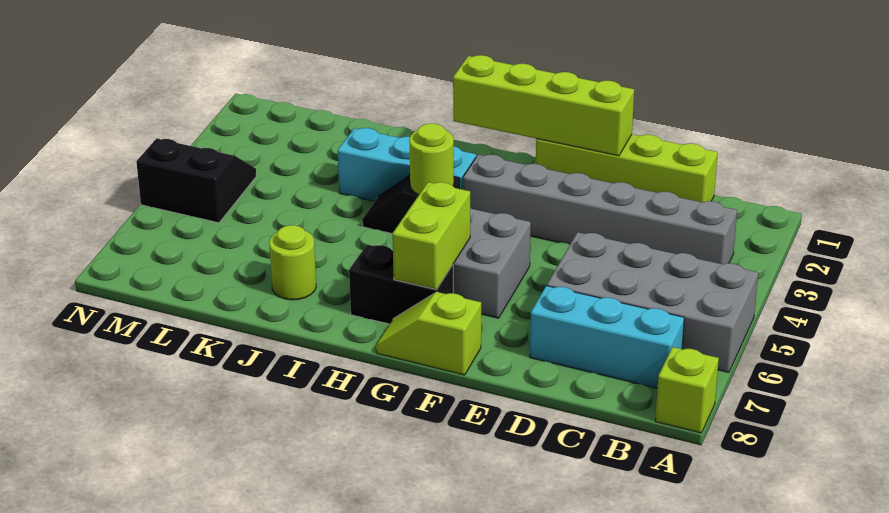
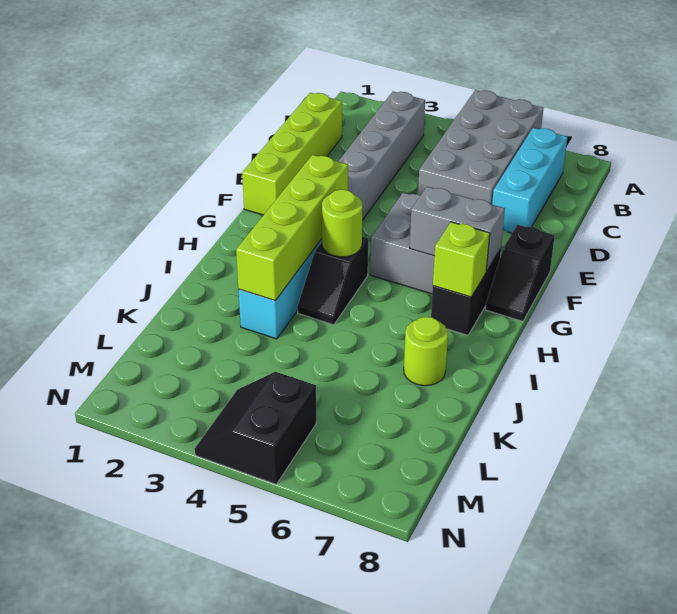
lime brick A8 level 1 -> lime brick H7 level 2
lime brick E1:H1 level 2 -> lime brick G3:J3 level 2
lime slope F8:G8 level 1 top F -> black slope F8:G8 level 1 top F
lime brick G6:G7 level 2 -> grey brick G6:G7 level 2

